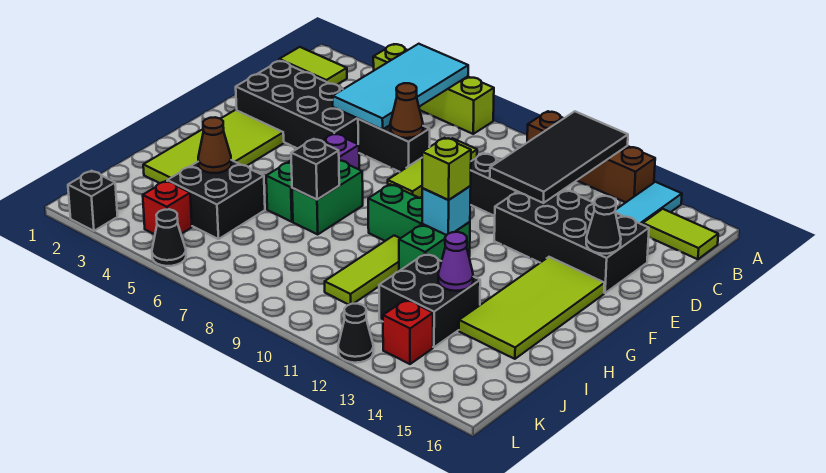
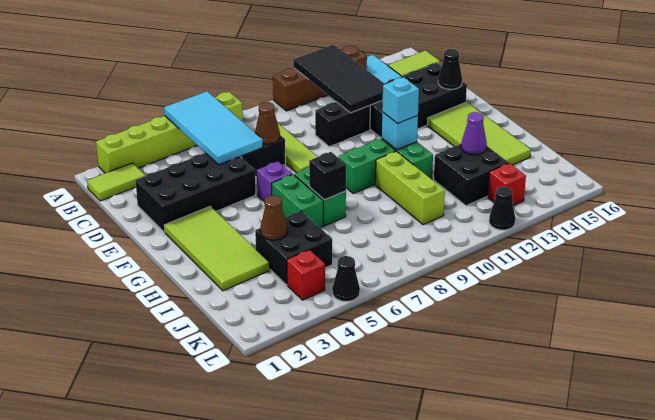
lime brick A4:A7 level 1 -> lime brick A2:A7 level 1
lime brick G11 level 3 -> cyan brick G11 level 3
lime tile H10:J10 level 1 -> lime brick H10:J10 level 1
black brick L2 level 1 -> none

